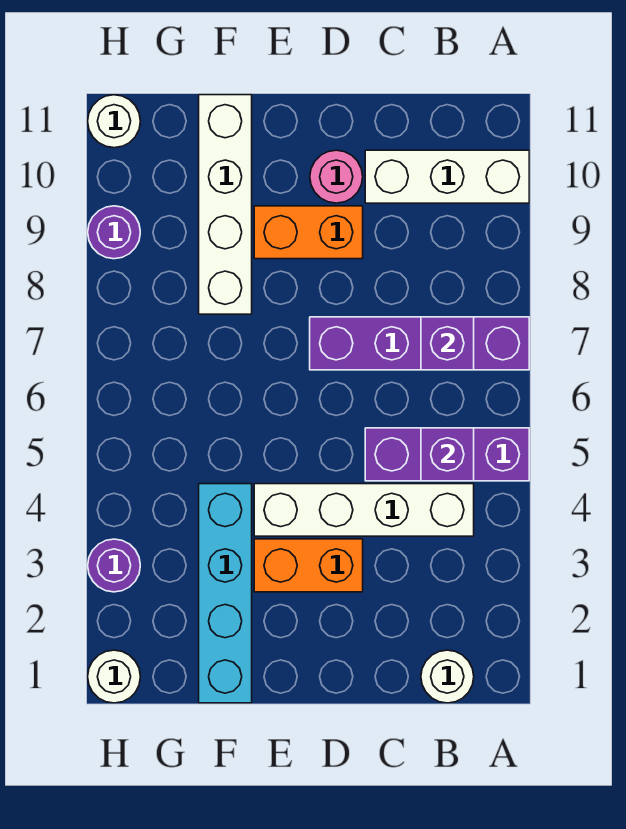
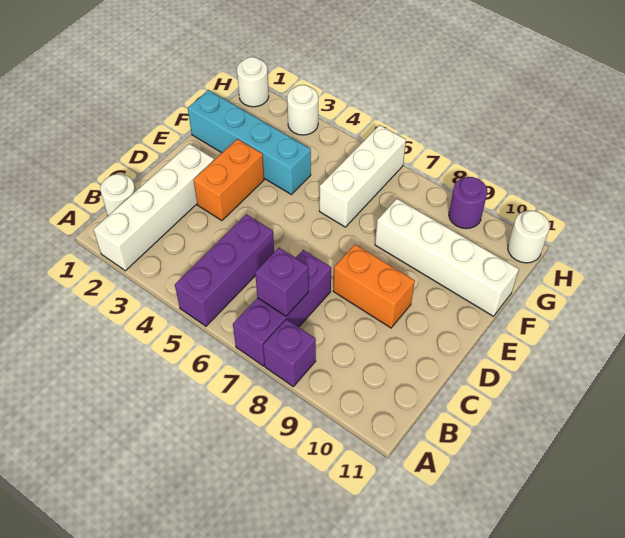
purple brick A7:D7 level 1 -> purple brick A7:C7 level 1
white brick A10:C10 level 1 -> white brick F6:H6 level 1
white brick B4:E4 level 1 -> white brick A2:D2 level 1
purple brick B5 level 2 -> purple brick A8 level 1
orange brick D9:E9 level 1 -> orange brick D8:D9 level 1
pink round brick D10 level 1 -> none
purple round brick H3 level 1 -> white round brick H3 level 1

